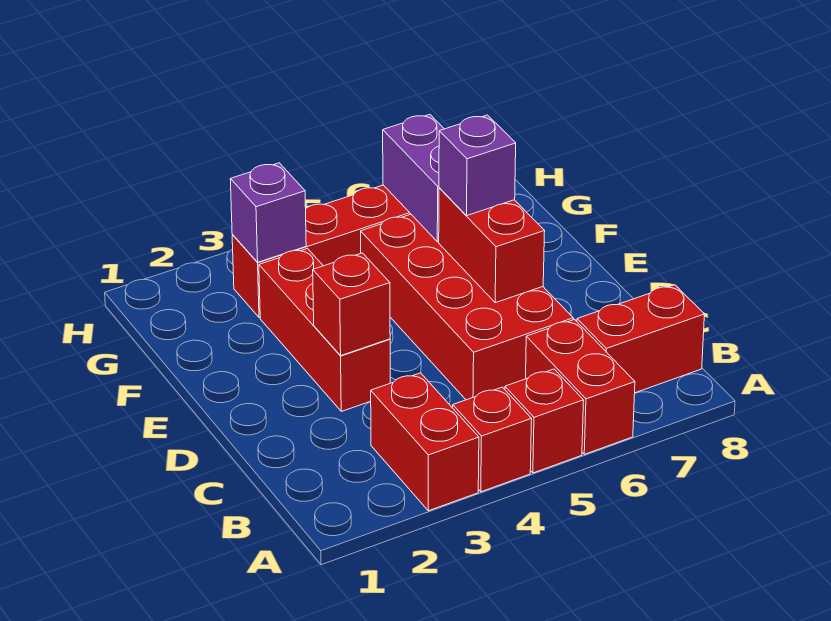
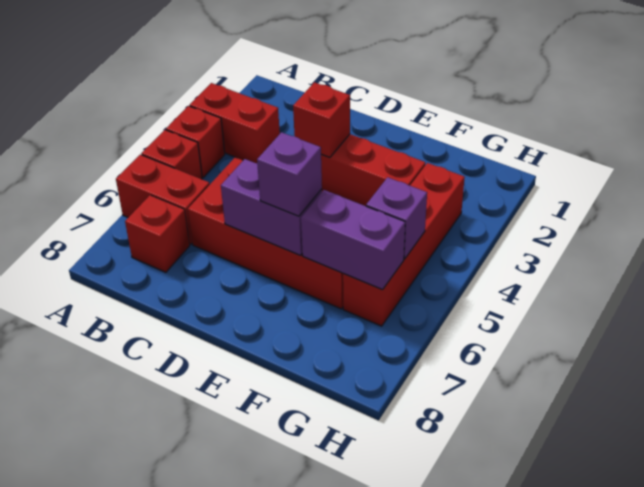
red brick B7:B8 level 1 -> red brick B7 level 1
red brick D6:E6 level 2 -> purple brick D6:E6 level 2
purple brick G3 level 2 -> purple brick G5 level 2

